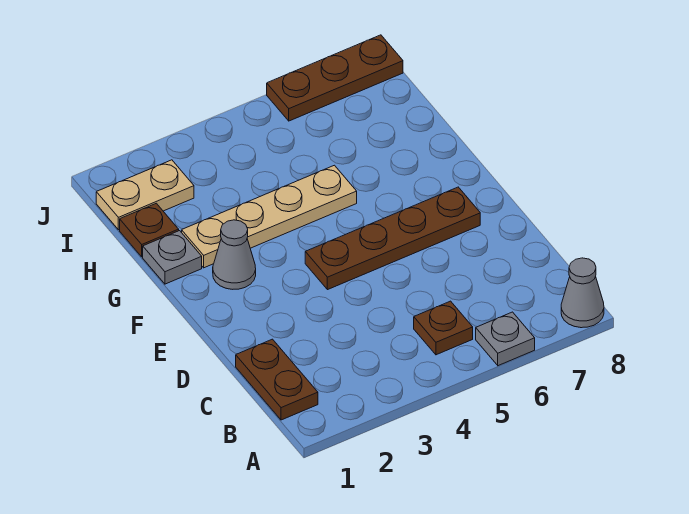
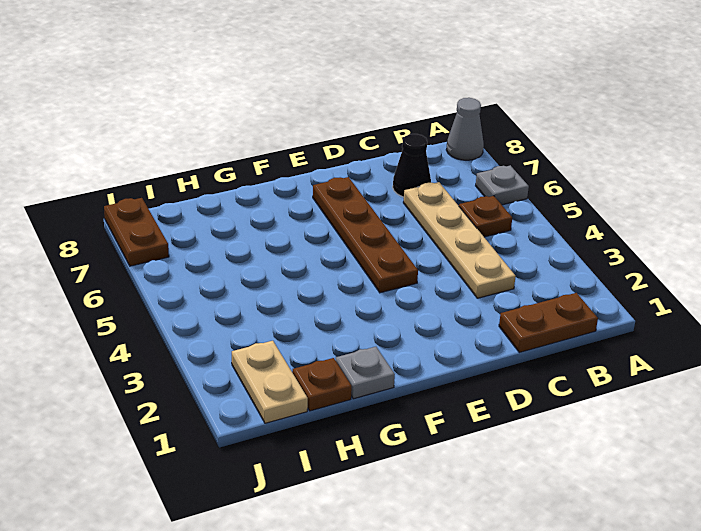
none -> black cone C7 level 1
grey cone F2 level 1 -> none
tan plate G2:G5 level 1 -> tan plate C3:C6 level 1
brown plate J6:J8 level 1 -> brown plate J7:J8 level 1

